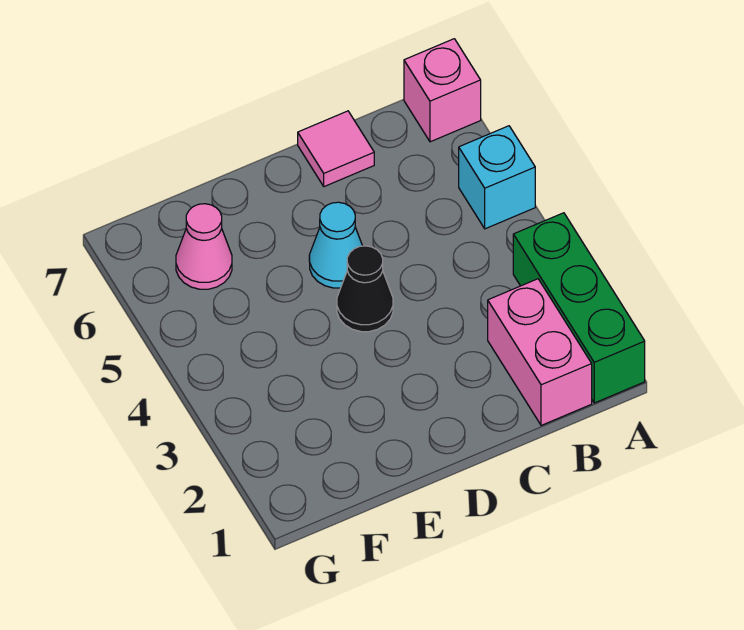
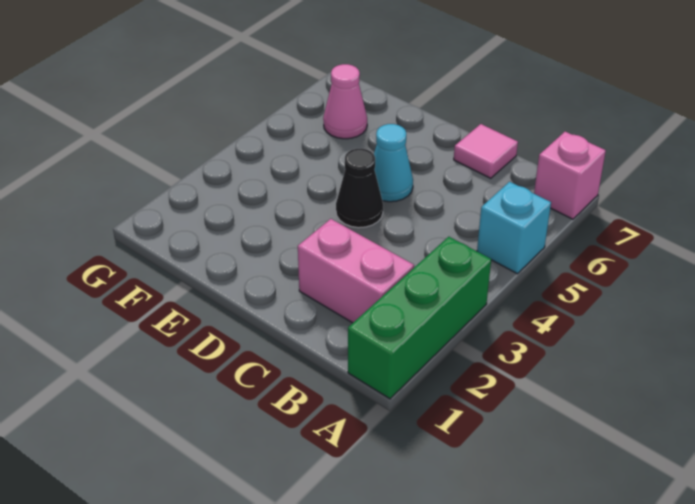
pink brick B1:B2 level 1 -> pink brick B2:C2 level 1

